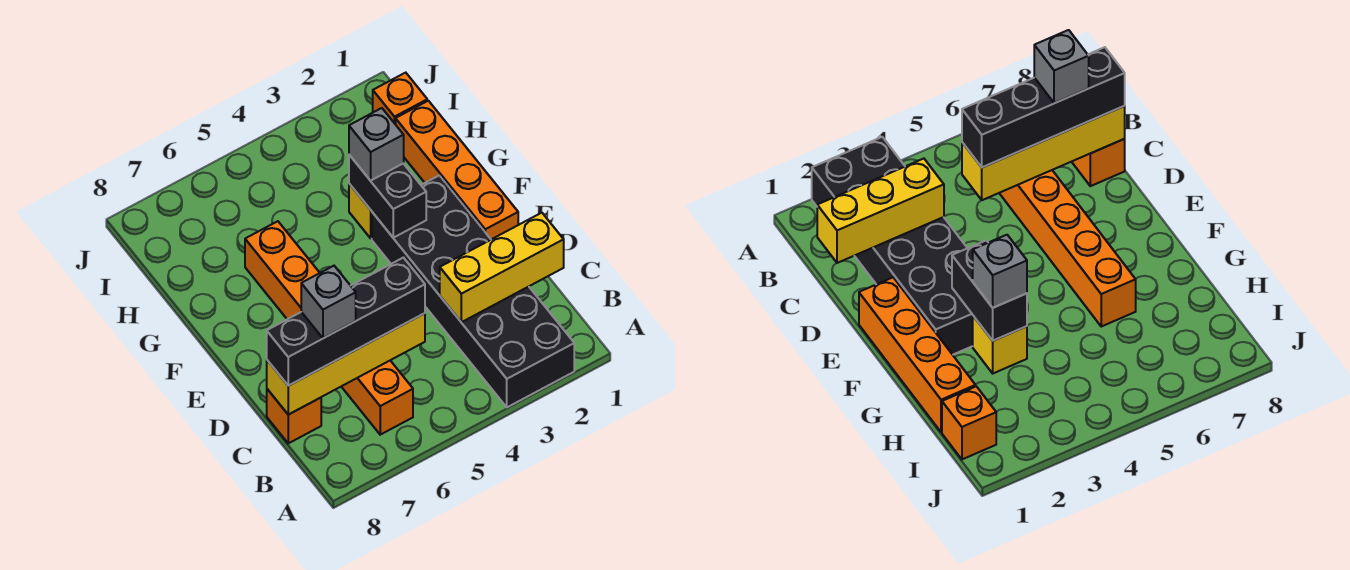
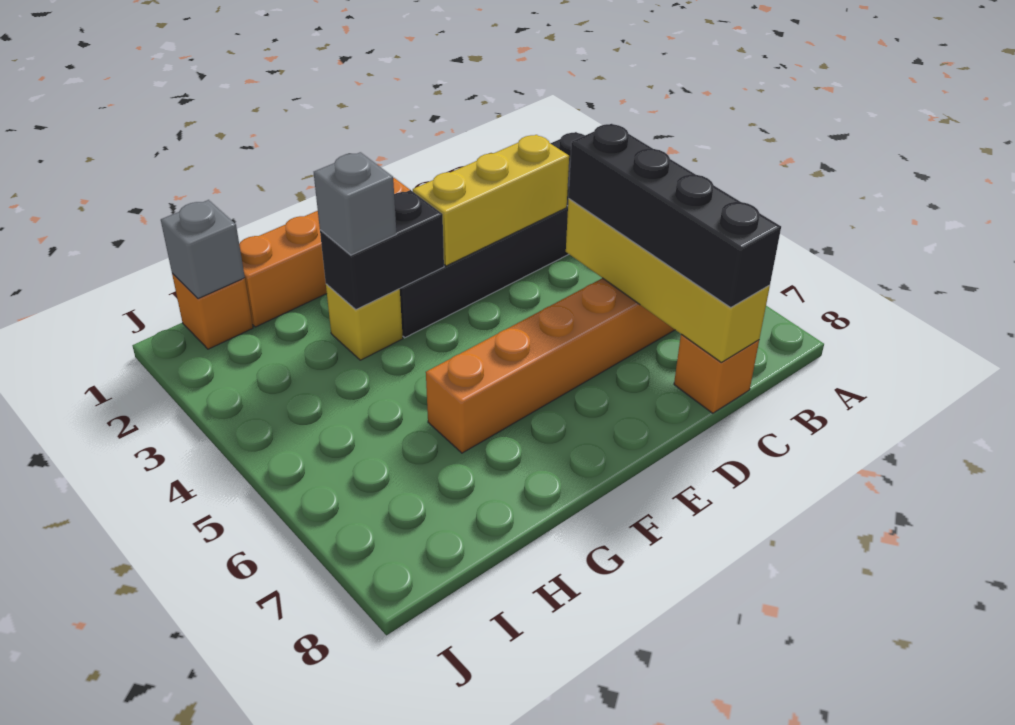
yellow brick C1:C3 level 2 -> yellow brick C3:E3 level 2
grey brick C7 level 4 -> grey brick I1 level 2

